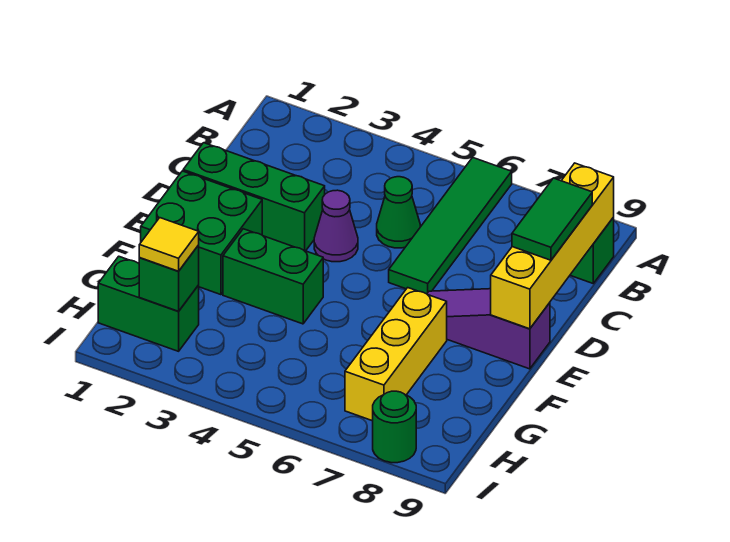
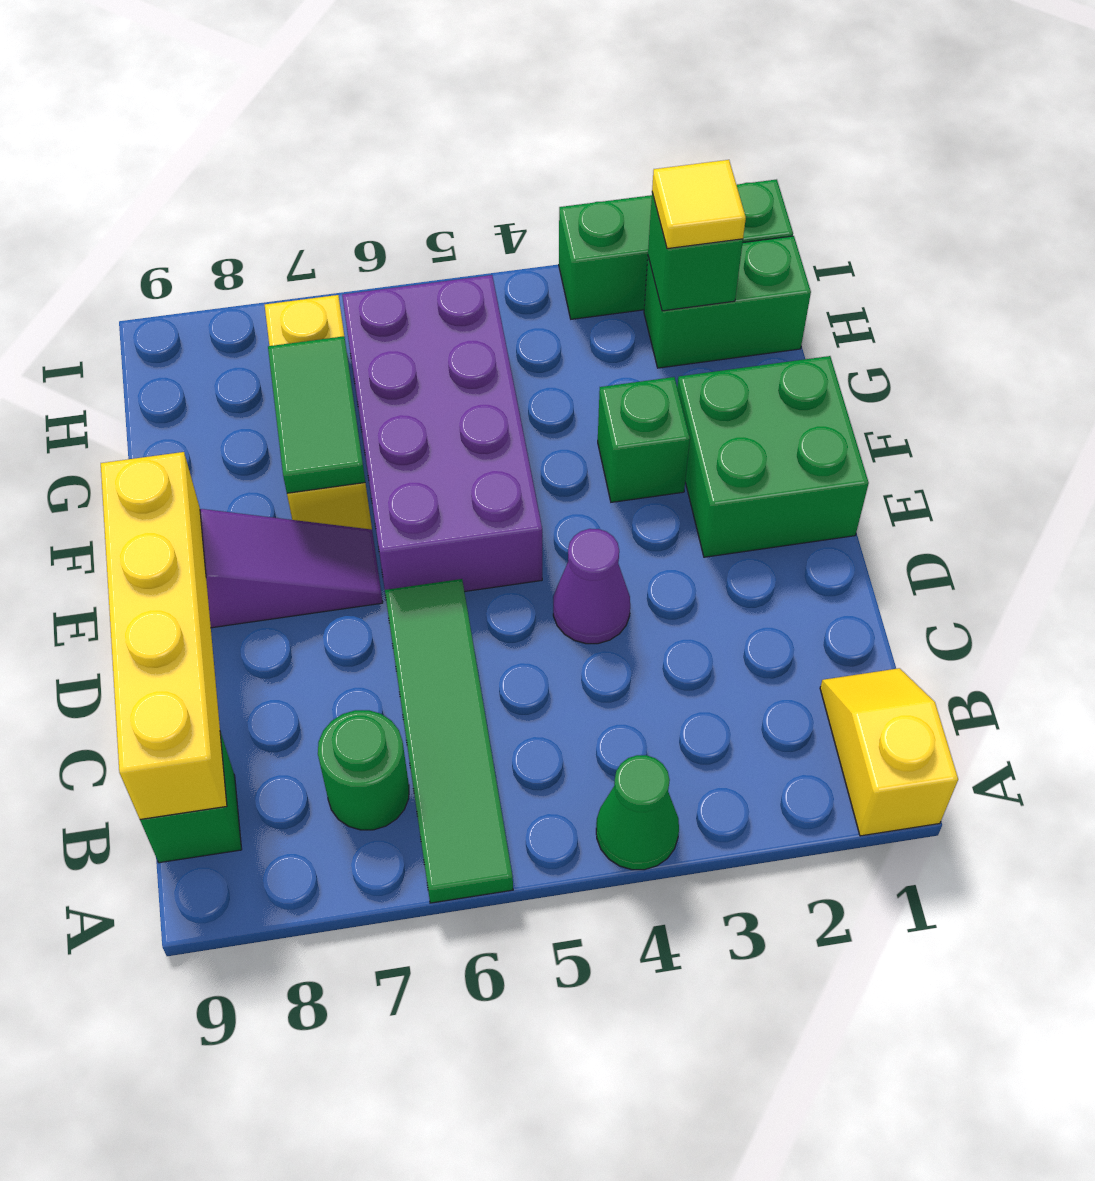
none -> yellow slope A1:B1 level 1 top A
green cone C5 level 1 -> green cone A4 level 1
green tile C9:D9 level 3 -> green tile F7:G7 level 2
green brick D1:D3 level 1 -> green brick I1:I3 level 1
none -> purple brick E5:H6 level 1
green brick F3:F4 level 1 -> green brick F3 level 1
green round brick I8 level 1 -> green round brick B7 level 1

